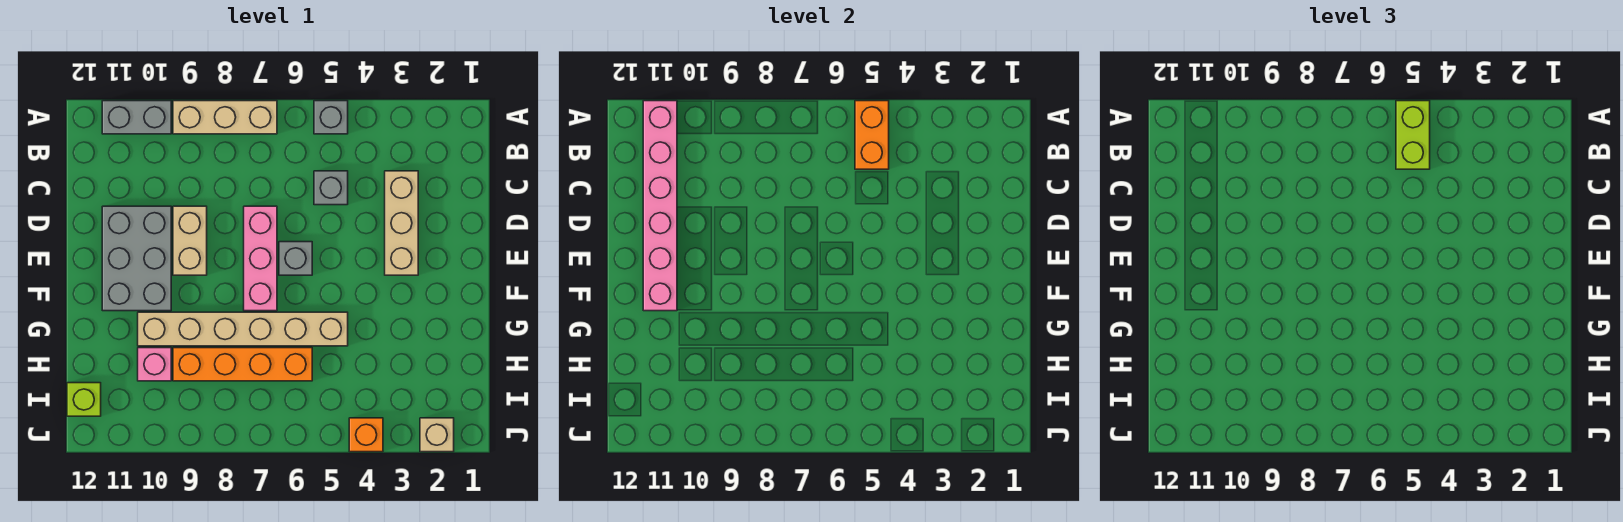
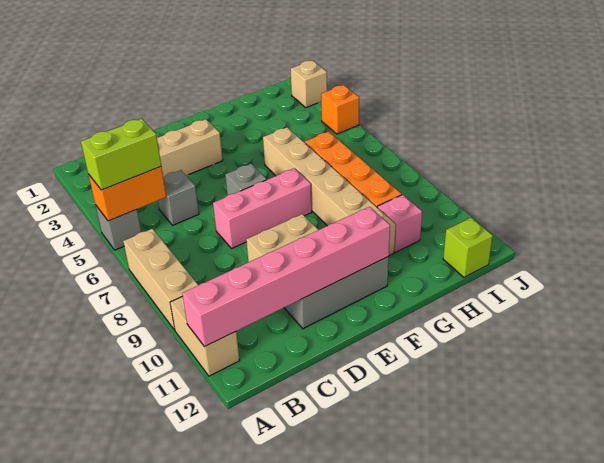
grey brick A10:A11 level 1 -> tan brick A10:A11 level 1

